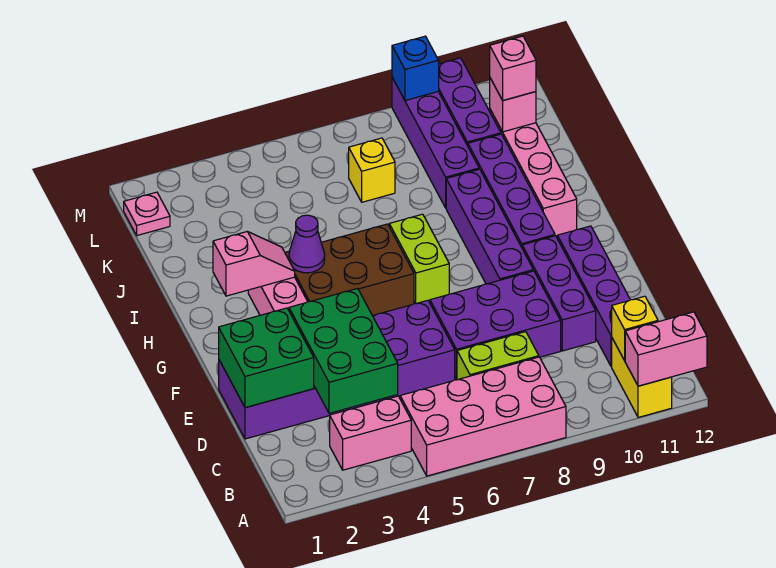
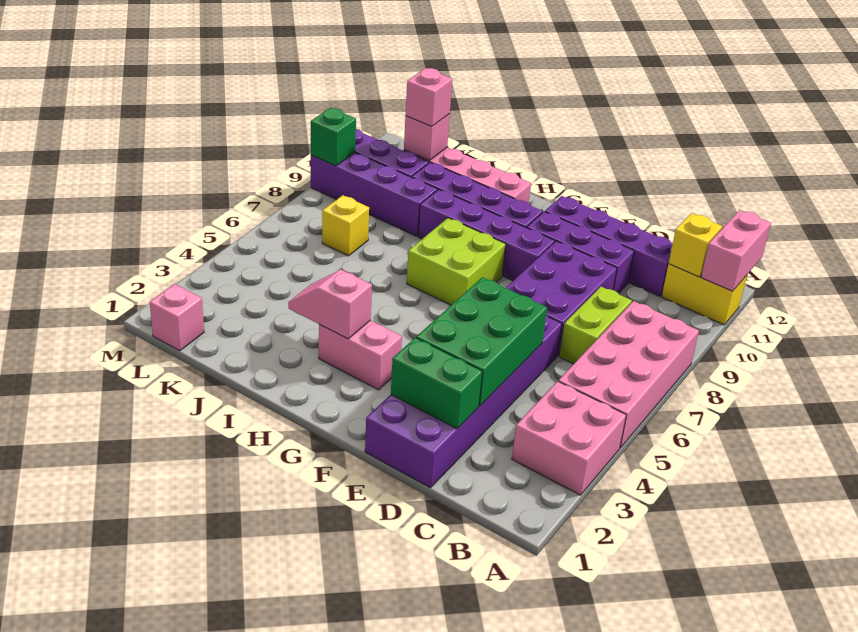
pink brick B3:B4 level 1 -> pink brick A3:B4 level 1
green brick C3:E4 level 2 -> green brick D3:E5 level 2
green brick D1:E2 level 2 -> green brick D2:E2 level 2
brown brick G4:H6 level 1 -> none
lime brick G7:H7 level 1 -> lime brick G7:H8 level 1
pink slope H2:H3 level 2 top 2 -> pink slope H3:I3 level 2 top H
purple cone H4 level 2 -> none
pink plate L1 level 1 -> pink brick L1 level 1
blue brick M9 level 2 -> green brick M9 level 2

